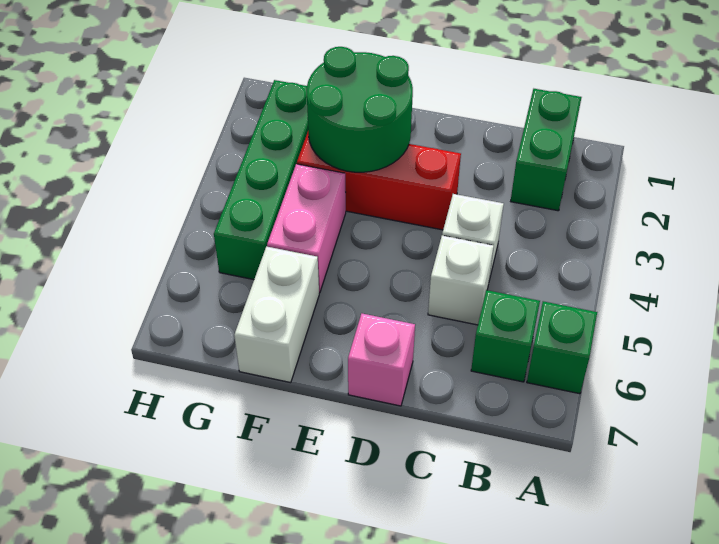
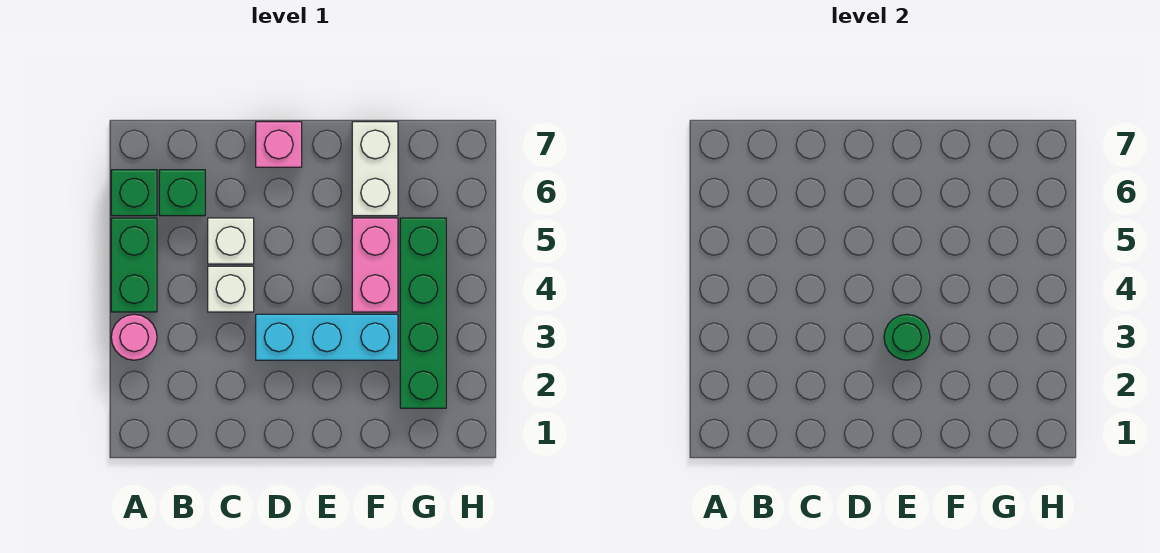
none -> pink round brick A3 level 1
green brick B1:B2 level 1 -> green brick A4:A5 level 1
red brick D3:F3 level 1 -> cyan brick D3:F3 level 1
green round brick E2:F3 level 2 -> green round brick E3 level 2

